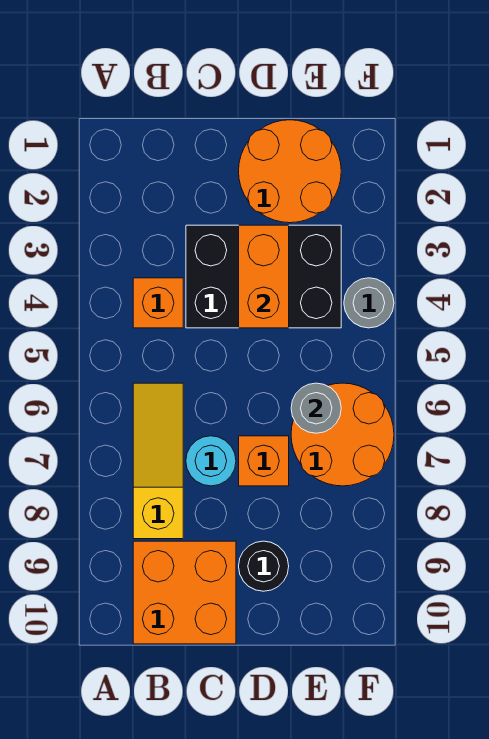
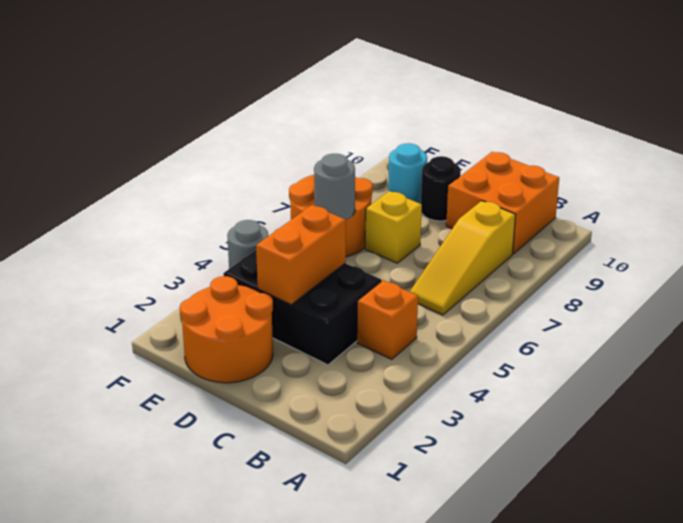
cyan round brick C7 level 1 -> cyan round brick E9 level 1
orange brick D7 level 1 -> yellow brick D7 level 1

